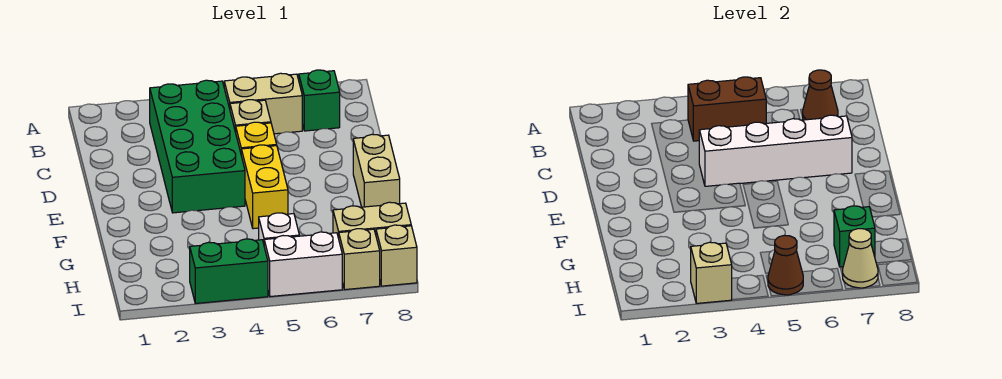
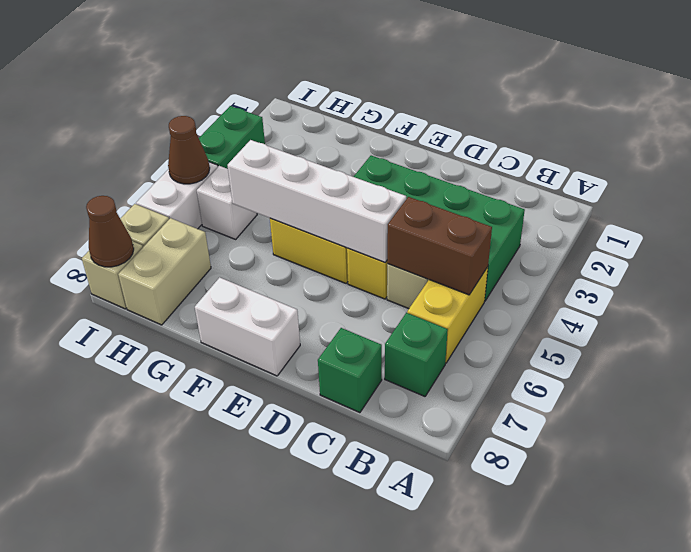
brown brick B4:B5 level 2 -> brown brick B5:C5 level 2
tan brick B5:B6 level 1 -> yellow brick B5:B6 level 1
brown cone B7 level 2 -> brown cone I8 level 2
white brick D4:D7 level 2 -> white brick D5:G5 level 2
tan brick E8:F8 level 1 -> white brick E8:F8 level 1
green brick H7 level 2 -> green brick C8 level 1
tan brick I3 level 2 -> none
tan cone I7 level 2 -> none

